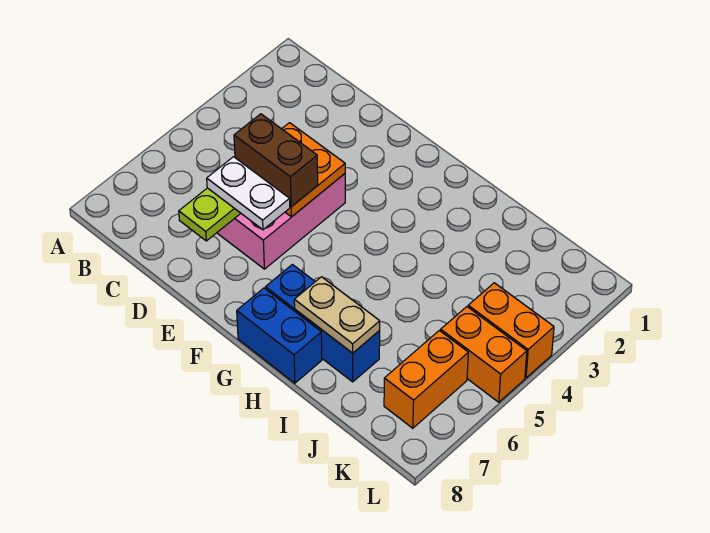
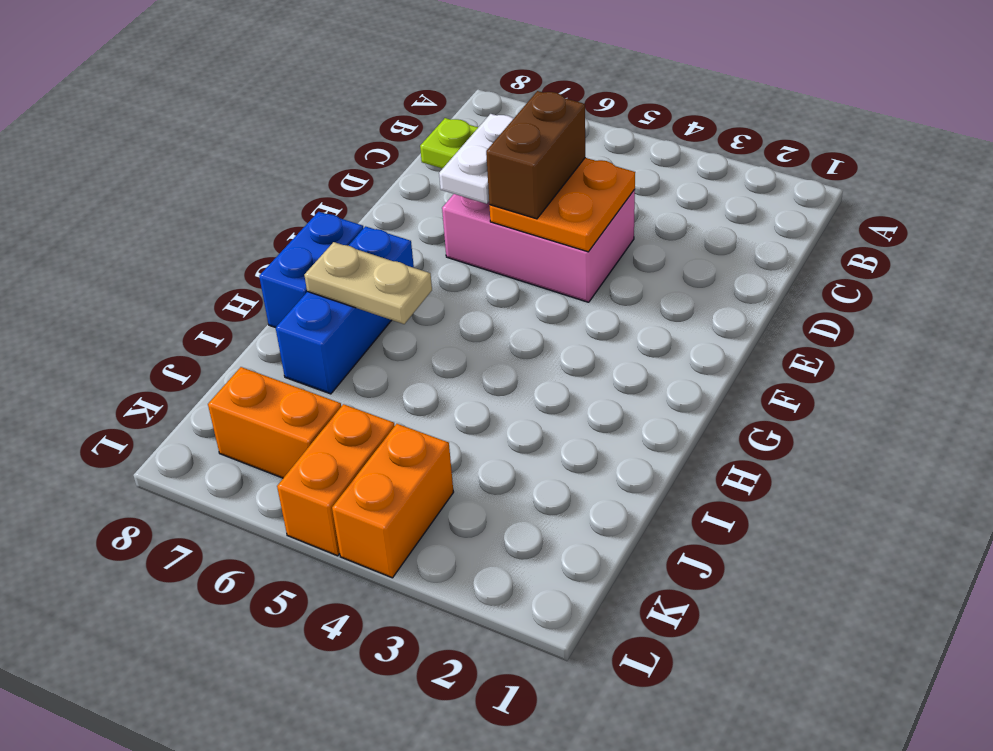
tan plate H7:I7 level 2 -> tan plate H6:H7 level 2

